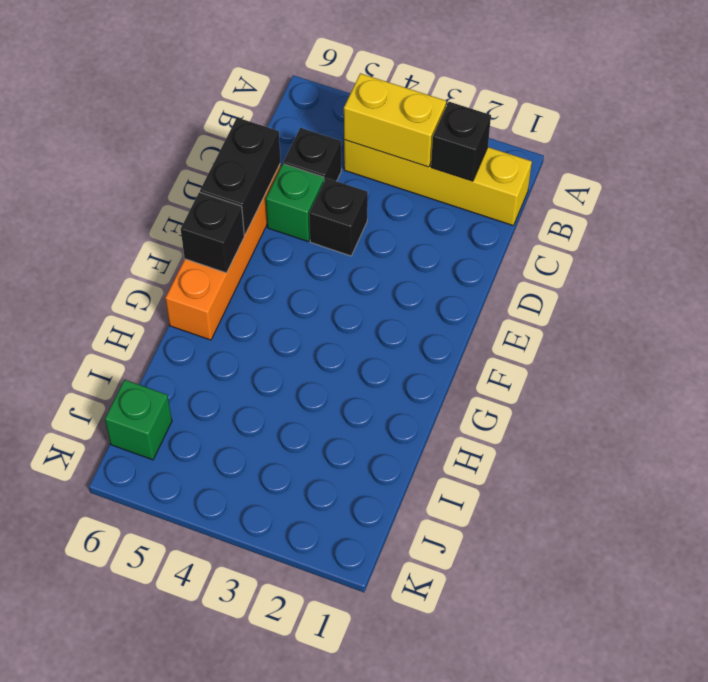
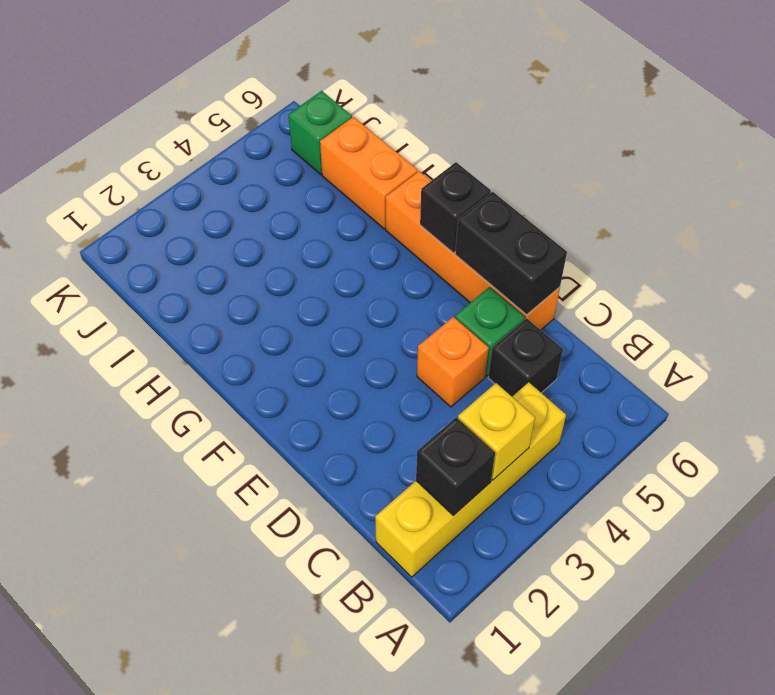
yellow brick B3:B4 level 2 -> yellow brick B3 level 2
black brick D4 level 1 -> orange brick D4 level 1
none -> orange brick H6:I6 level 1

